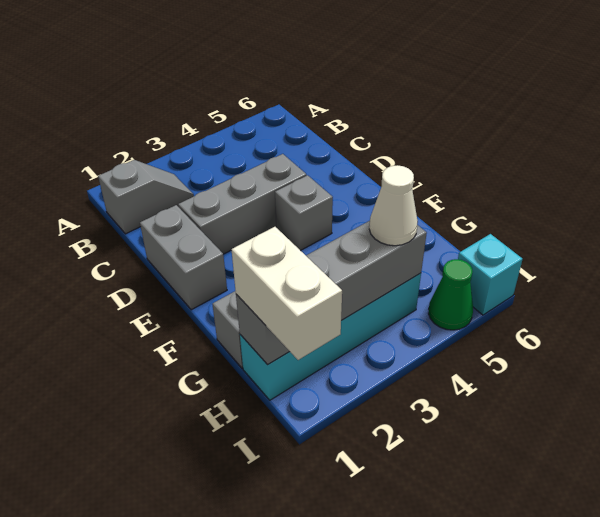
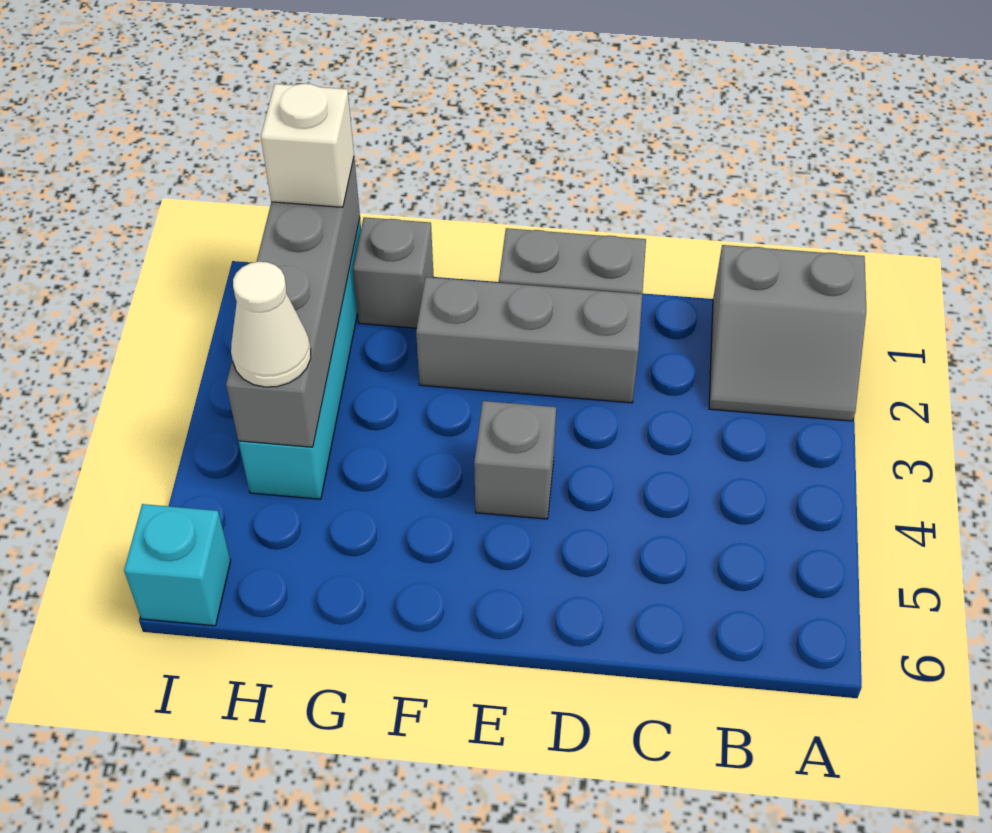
grey slope B1:B2 level 1 top 1 -> grey slope A1:B2 level 1 top 1
grey brick D2:D4 level 1 -> grey brick D2:F2 level 1
white brick H1:I1 level 3 -> white brick H1 level 3
green cone I5 level 1 -> none

